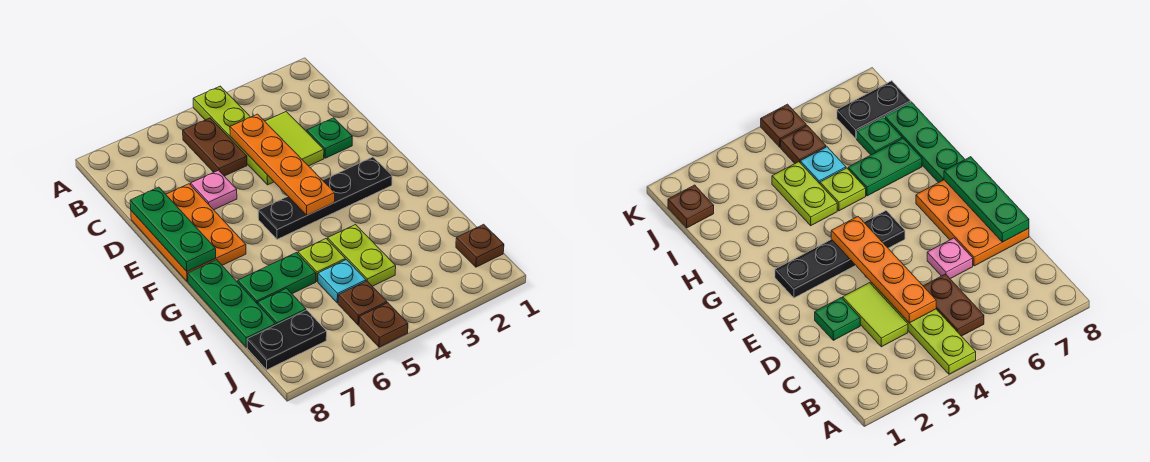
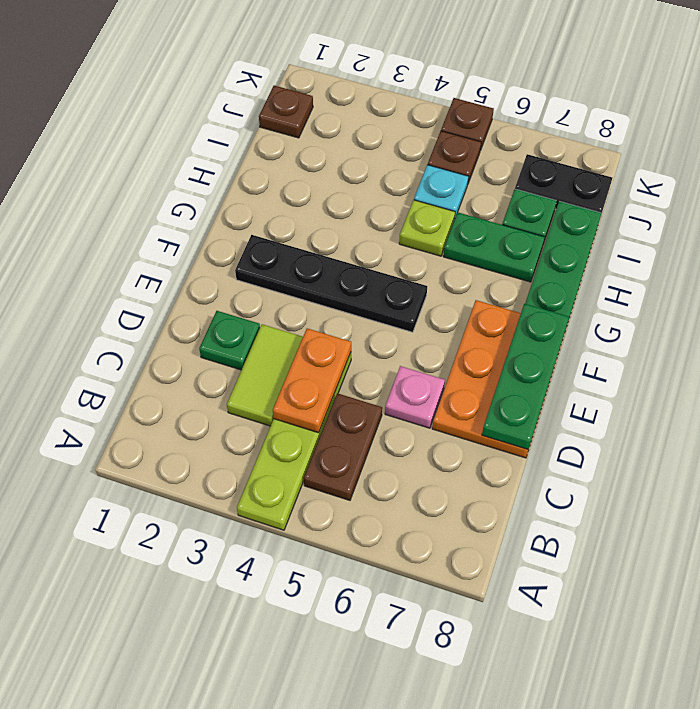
orange plate C4:F4 level 2 -> orange plate C4:D4 level 2
lime plate H4:I4 level 1 -> none

